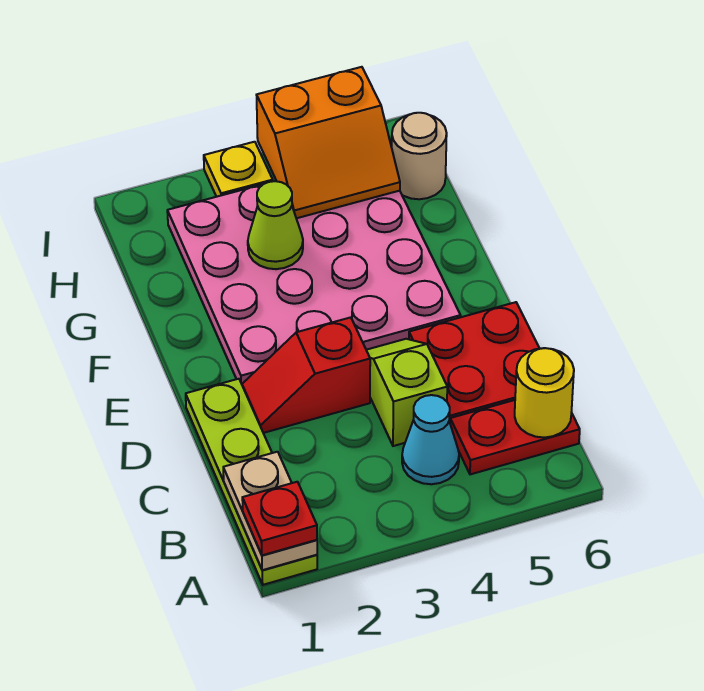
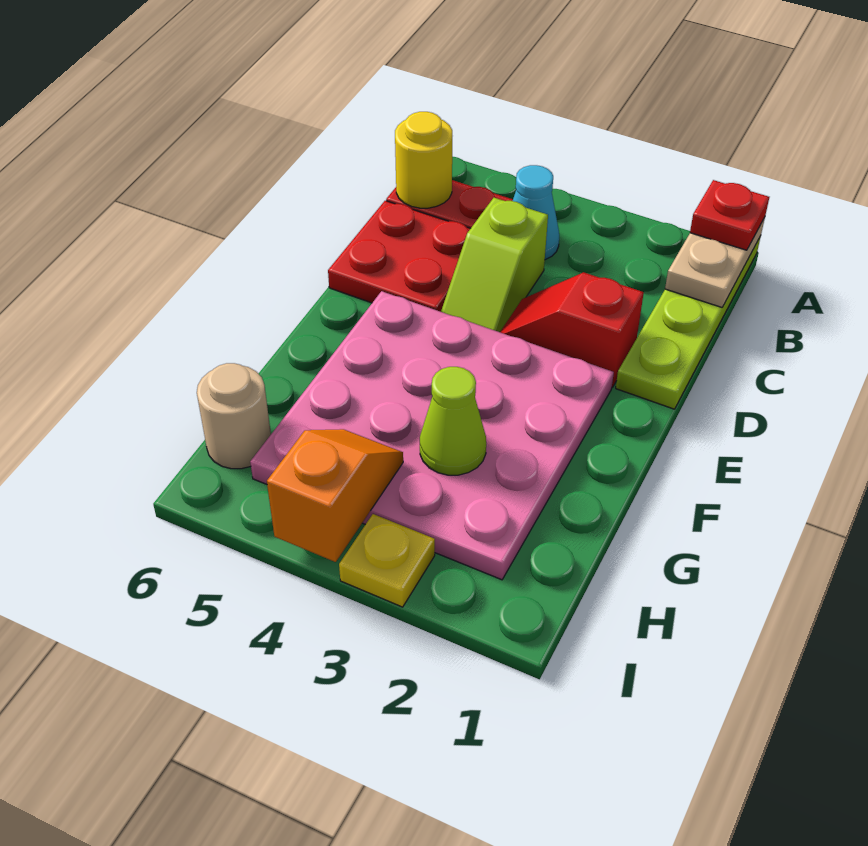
red slope D2:D3 level 1 top 3 -> red slope D2:D3 level 1 top 2
orange slope H4:I5 level 2 top I -> orange slope H4:I4 level 2 top I

